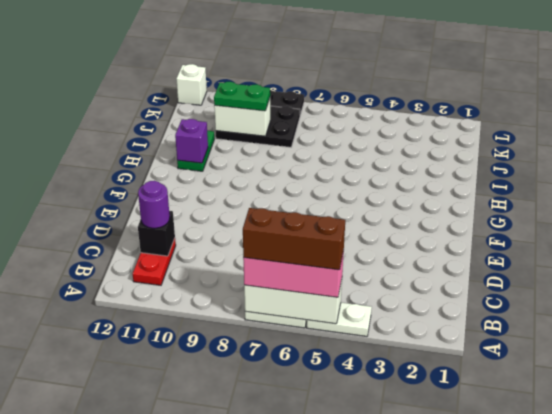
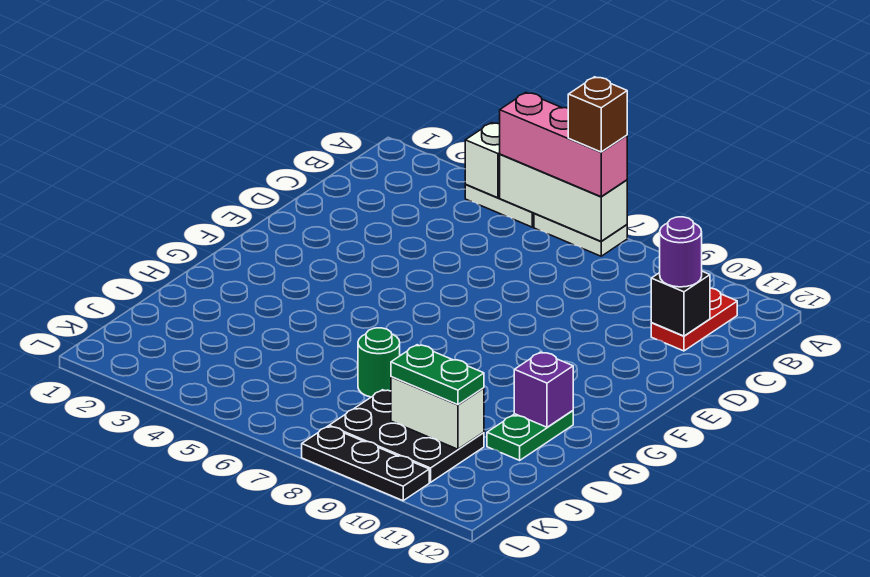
brown brick A5:A7 level 4 -> brown brick A7 level 4
none -> green round brick I7 level 1
white brick L12 level 1 -> white brick A4 level 2

